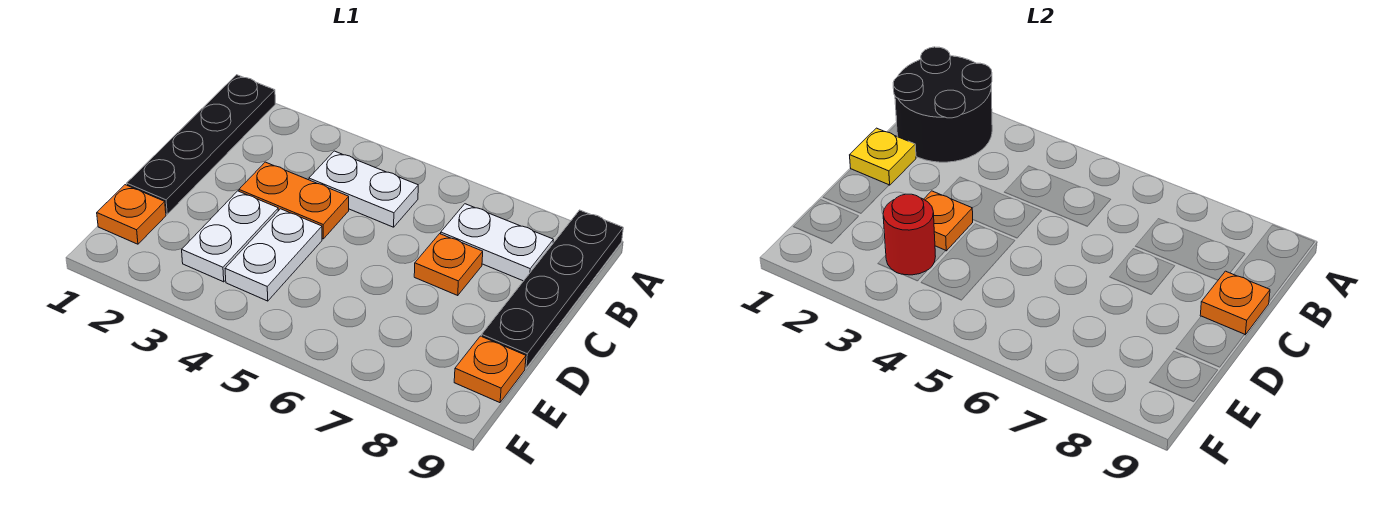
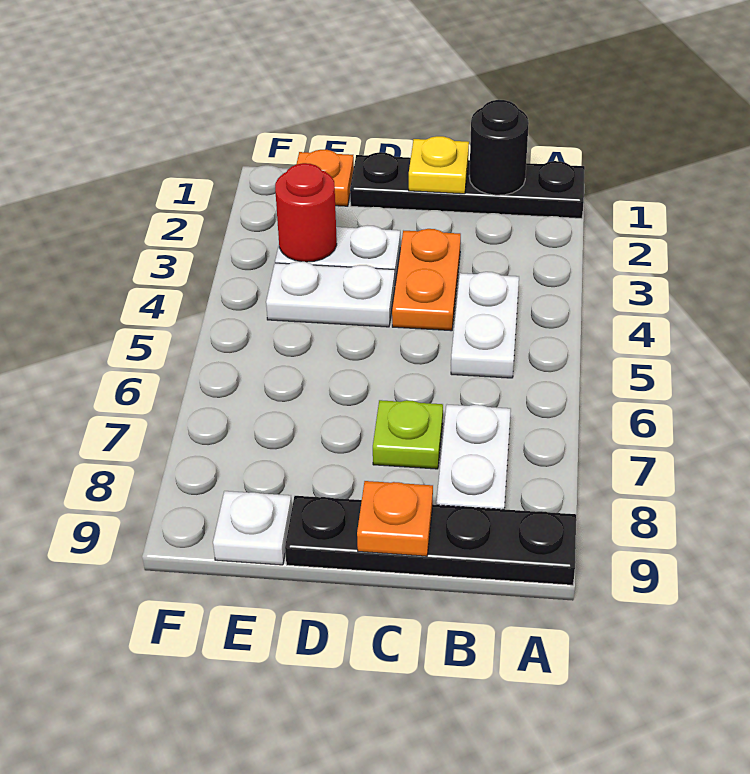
black round brick A1:B2 level 2 -> black round brick B1 level 2
orange plate C7 level 1 -> lime plate C7 level 1
orange plate D3 level 2 -> none
orange plate E9 level 1 -> white plate E9 level 1

